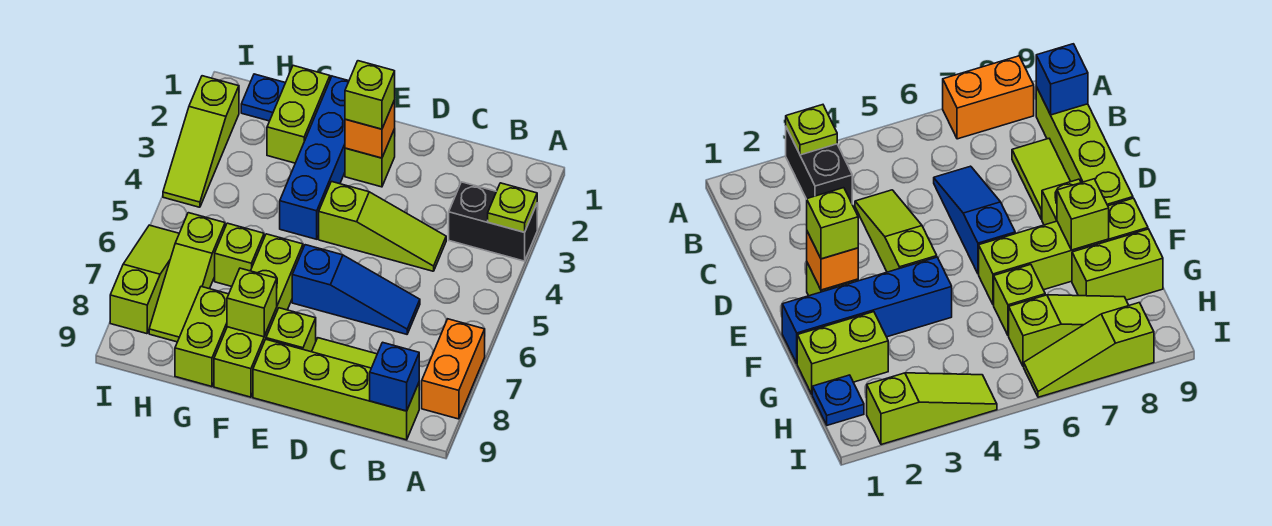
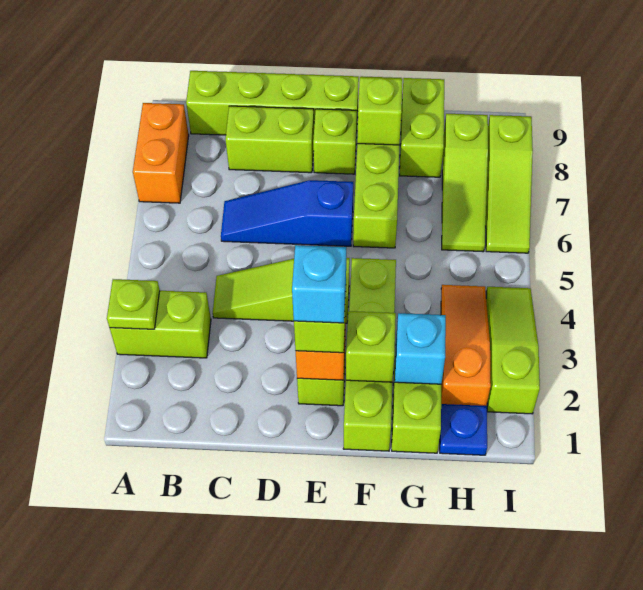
black brick A3:B3 level 1 -> lime brick A3:B3 level 1
blue brick B9 level 2 -> none
lime tile C8:D8 level 1 -> lime brick C8:D8 level 1
none -> cyan brick E2 level 4
blue brick F1:F4 level 1 -> lime brick F1:F4 level 1
none -> cyan brick G2 level 2
lime brick G6 level 1 -> lime brick F2 level 2
none -> orange slope H2:H4 level 1 top 2
lime slope H6:H8 level 1 top 6 -> lime slope H6:H8 level 1 top 8

